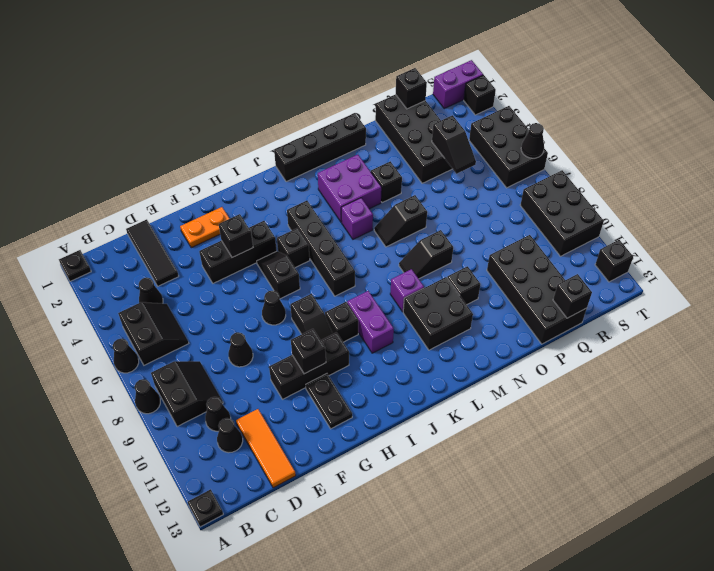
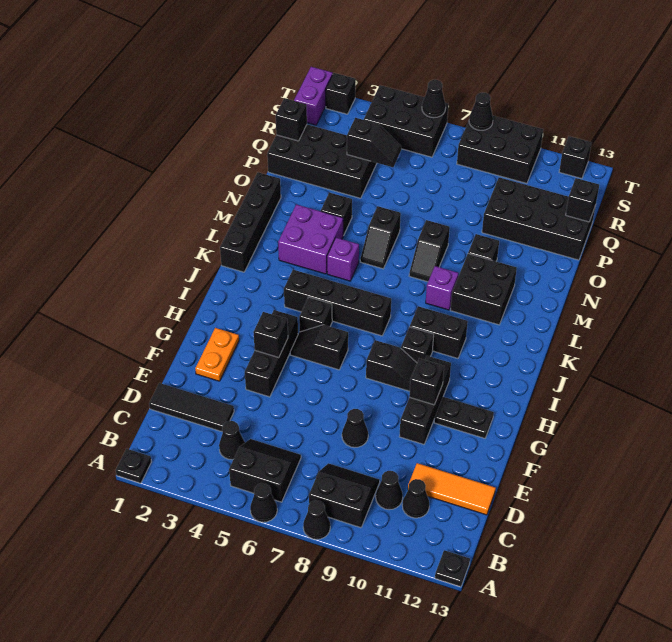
black cone G7 level 1 -> black cone T8 level 2
purple brick J9:J10 level 1 -> black brick J9:J10 level 1

